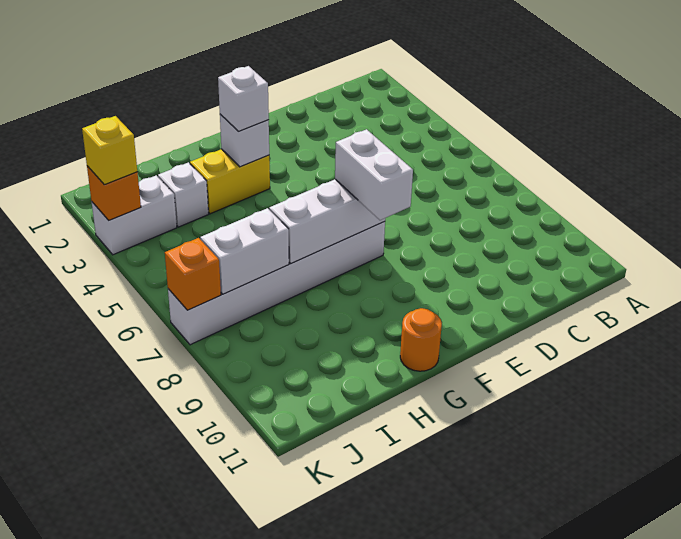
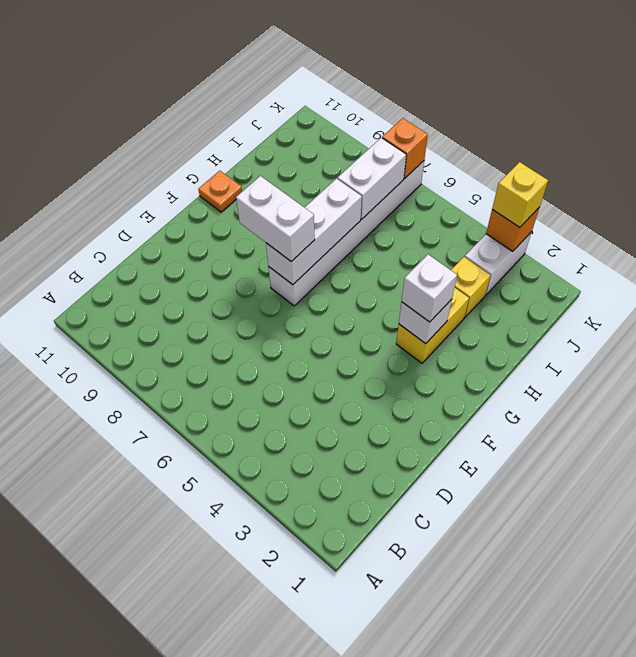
orange round brick G11 level 1 -> orange plate G11 level 1
white brick I3 level 1 -> yellow brick I3 level 1

